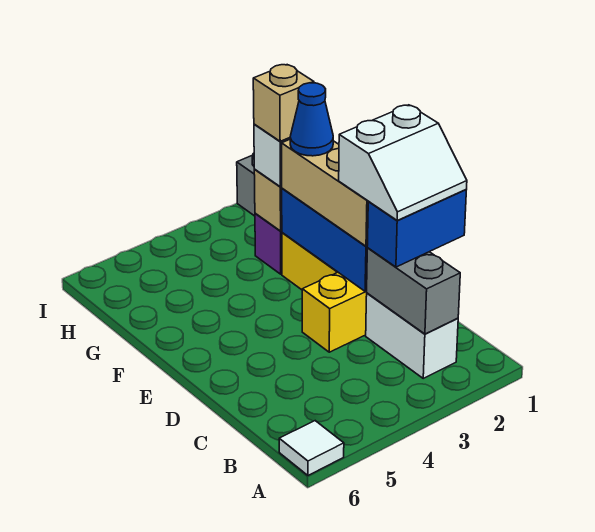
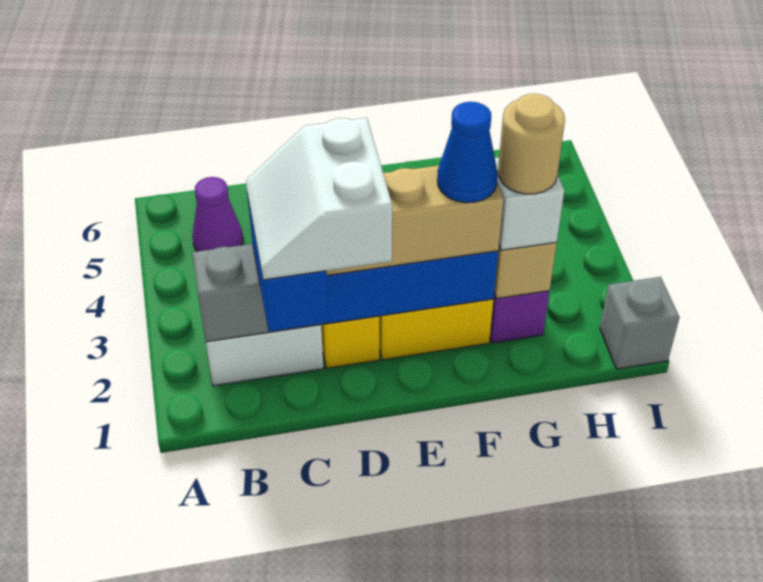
white tile A6 level 1 -> none
none -> purple cone B5 level 1
tan brick G2 level 4 -> tan round brick G2 level 4

